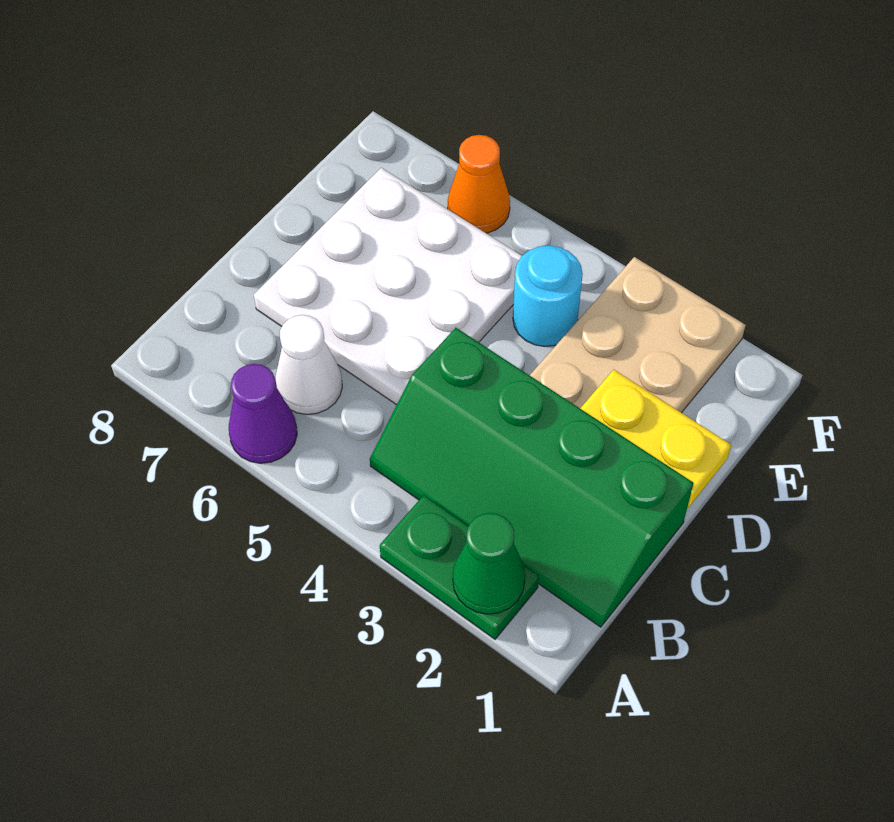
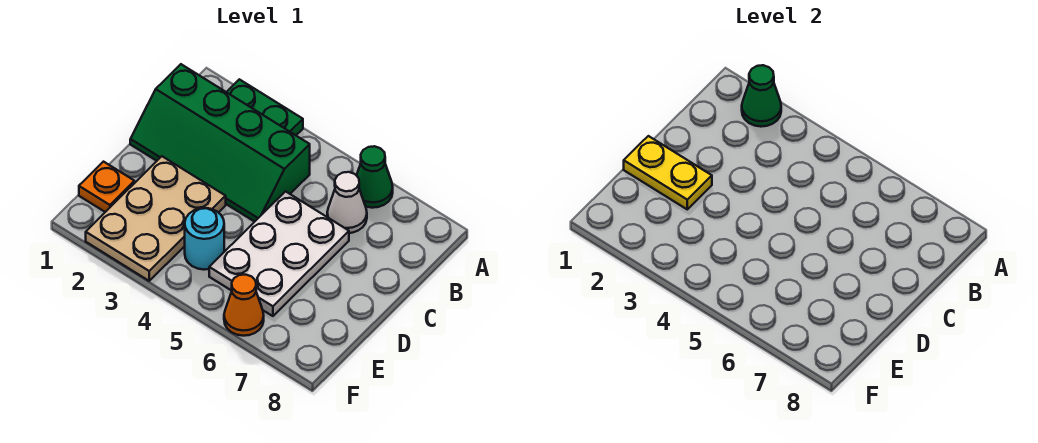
purple cone A6 level 1 -> green cone A6 level 1
green slope B1:C4 level 1 top C -> green slope B1:C4 level 1 top B
white plate C5:E7 level 1 -> white plate C5:E6 level 1
none -> orange plate E1 level 1

